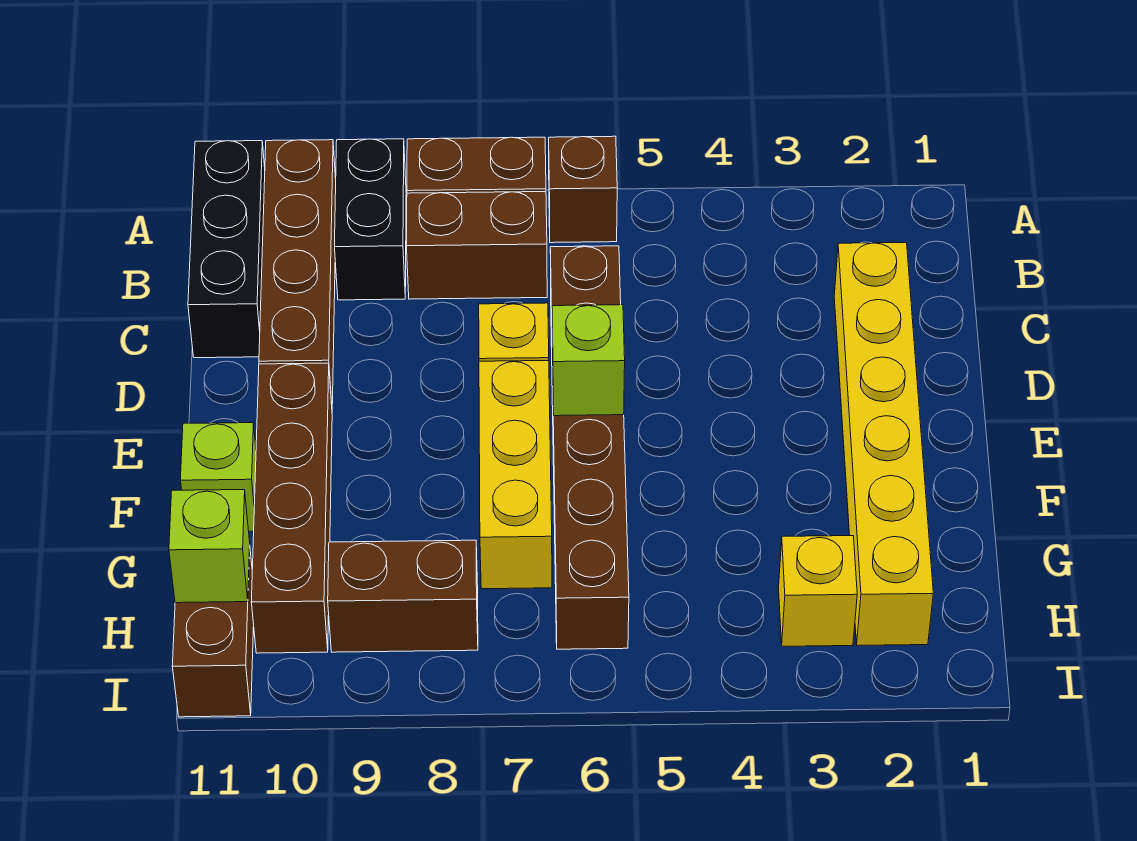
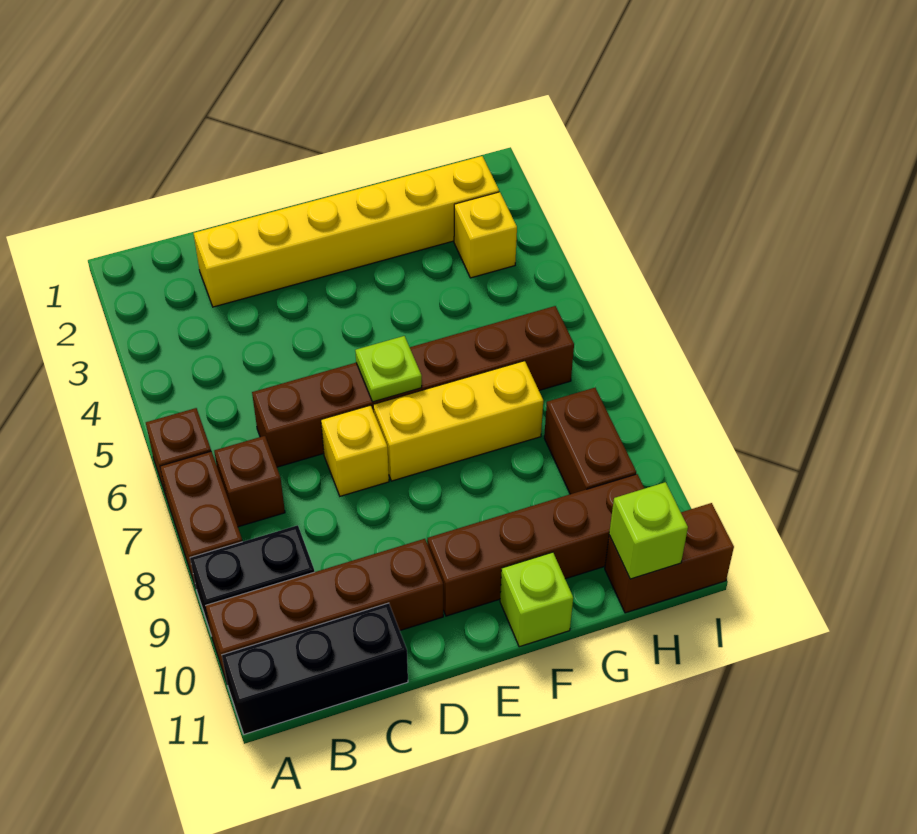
brown brick B7:B8 level 1 -> brown brick B7 level 1
lime brick E6 level 2 -> lime plate E6 level 2

